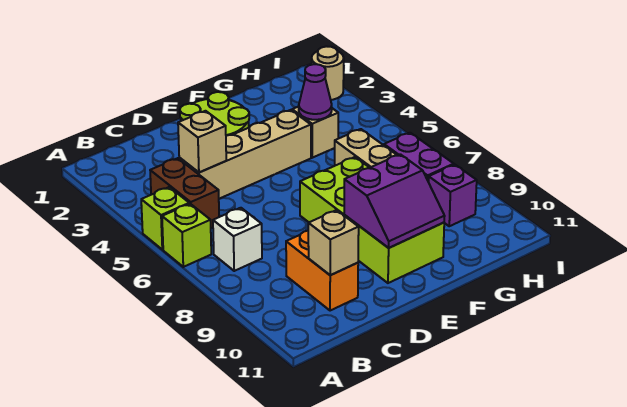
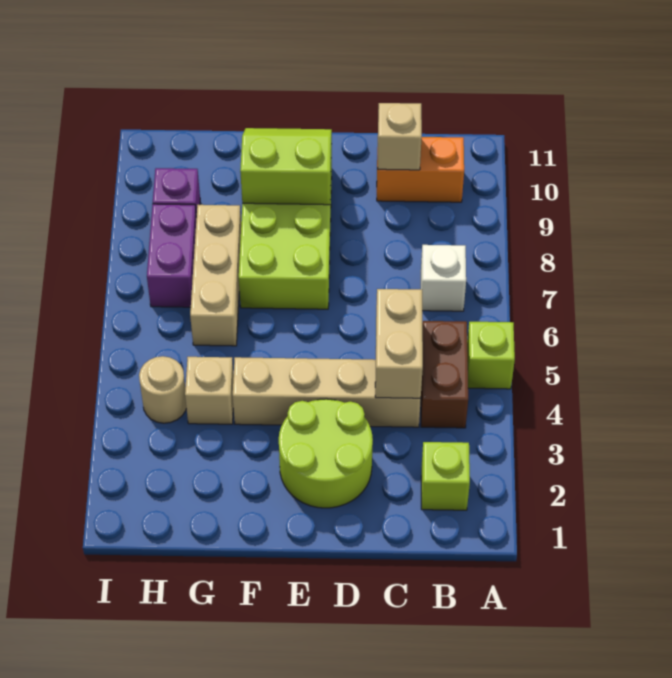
lime brick A6 level 1 -> lime brick B2 level 1
tan brick C4 level 2 -> tan brick C4:C5 level 2
orange brick C9:C10 level 1 -> orange brick B10:C10 level 1
purple slope E9:F10 level 2 top 9 -> lime slope E9:F10 level 2 top 9
purple cone G4 level 2 -> none
tan round brick I2 level 1 -> tan round brick H4 level 1

